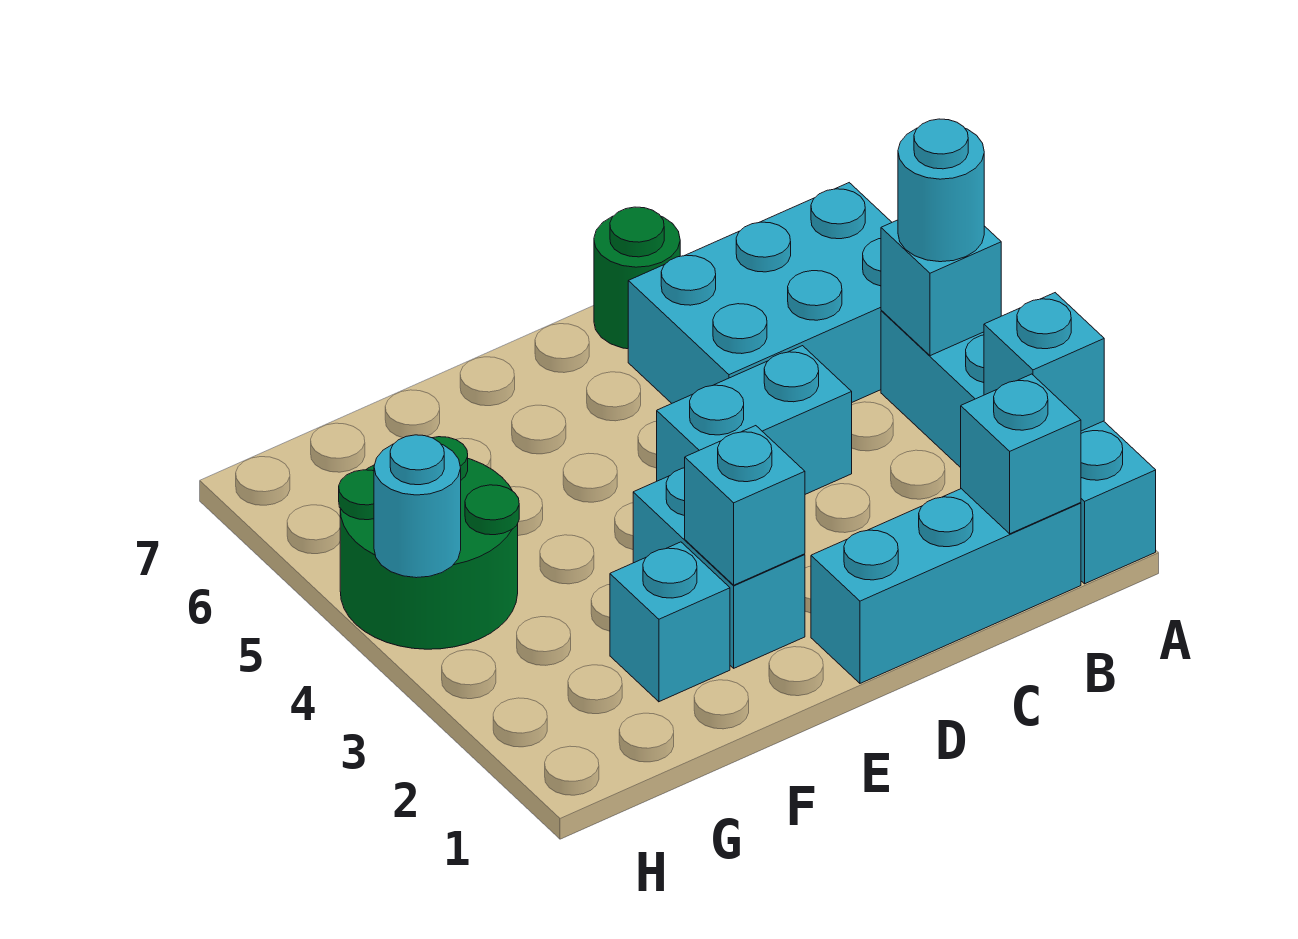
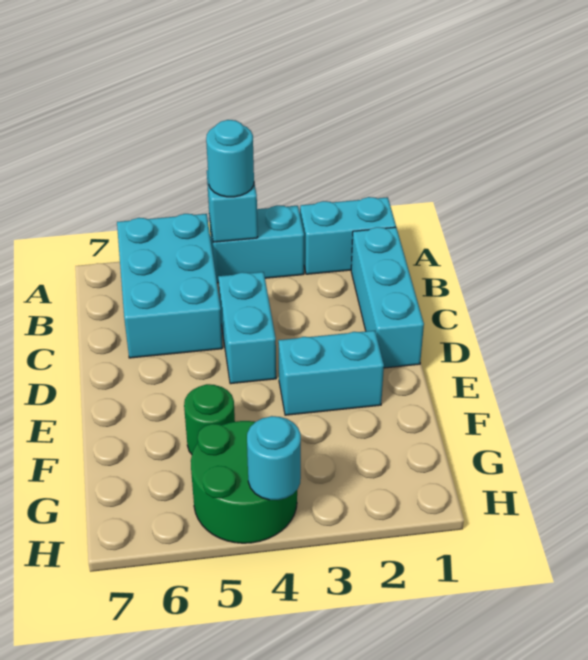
cyan brick A2 level 2 -> none
cyan brick B1 level 2 -> none
green round brick C7 level 1 -> green round brick F5 level 1
cyan brick E2 level 2 -> none
cyan brick F2 level 1 -> none

